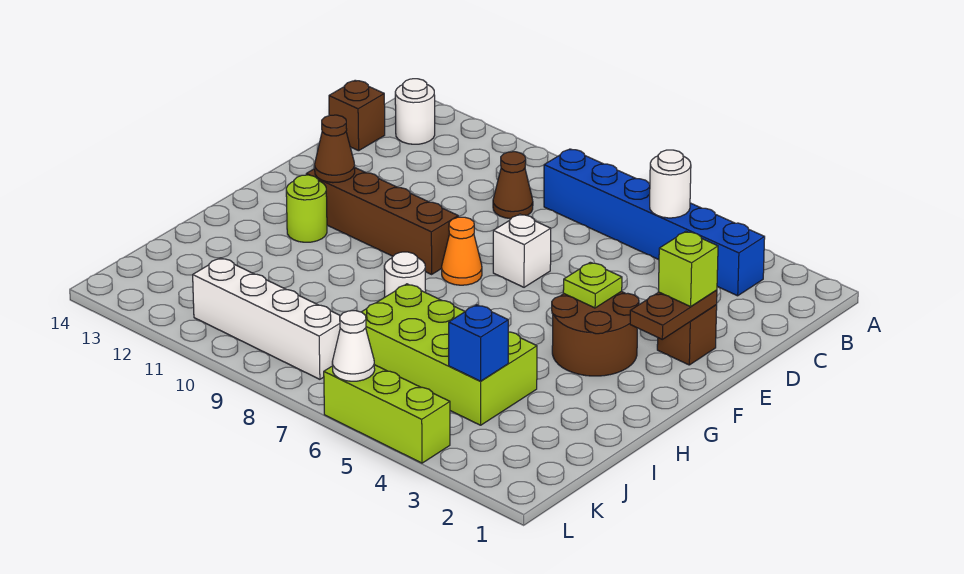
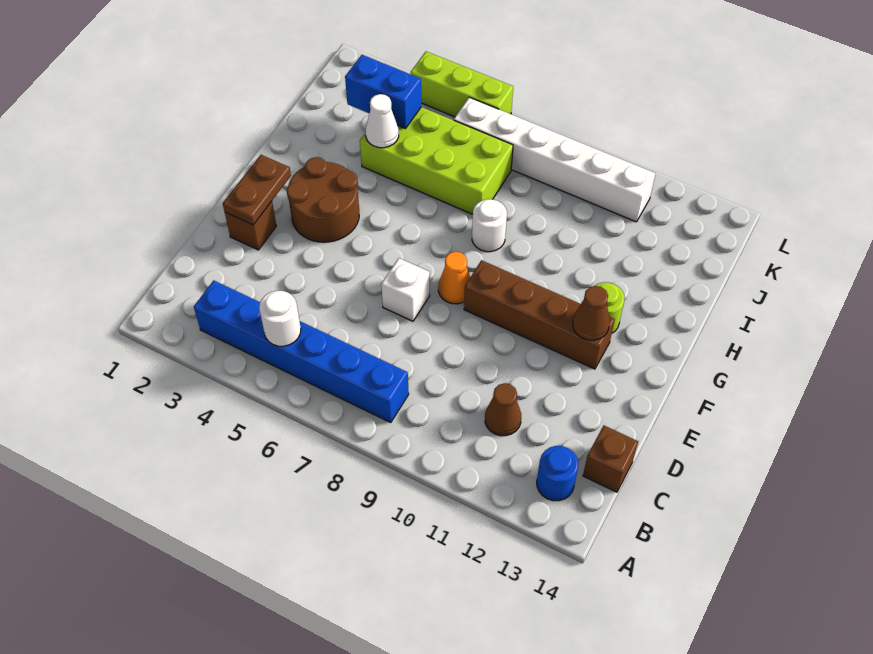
white round brick B13 level 1 -> blue round brick B13 level 1
brown cone C9 level 1 -> brown cone C11 level 1
lime brick E2 level 3 -> none
lime plate F4 level 2 -> none
blue brick J4 level 2 -> blue brick J3:J4 level 2
white brick K8:K11 level 1 -> white brick K6:K11 level 1
white cone L6 level 2 -> white cone I4 level 2

